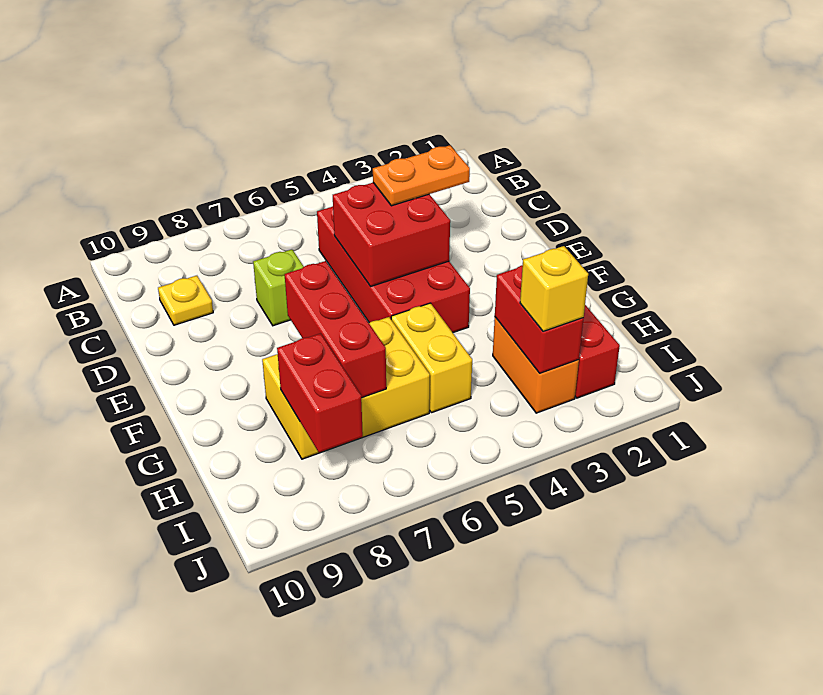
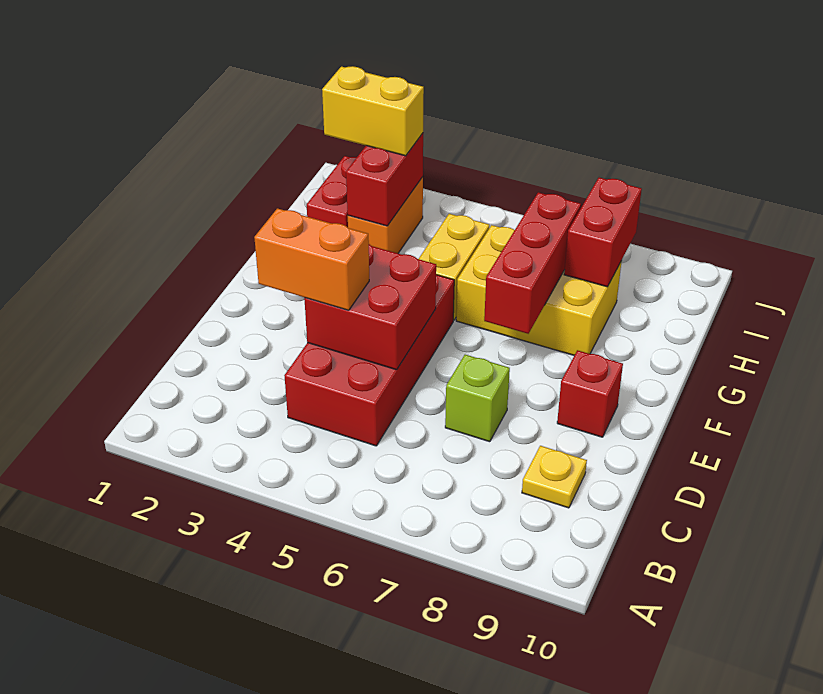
orange plate D3:D4 level 3 -> orange brick D3:D4 level 3
none -> red brick E9 level 1
yellow brick I3 level 3 -> yellow brick I2:I3 level 3

